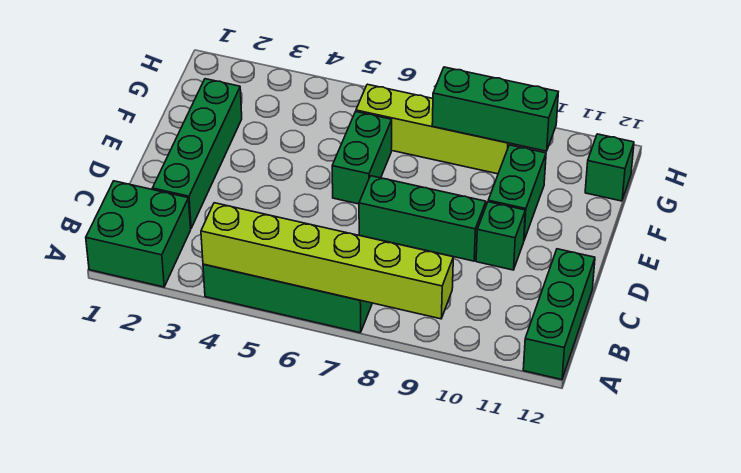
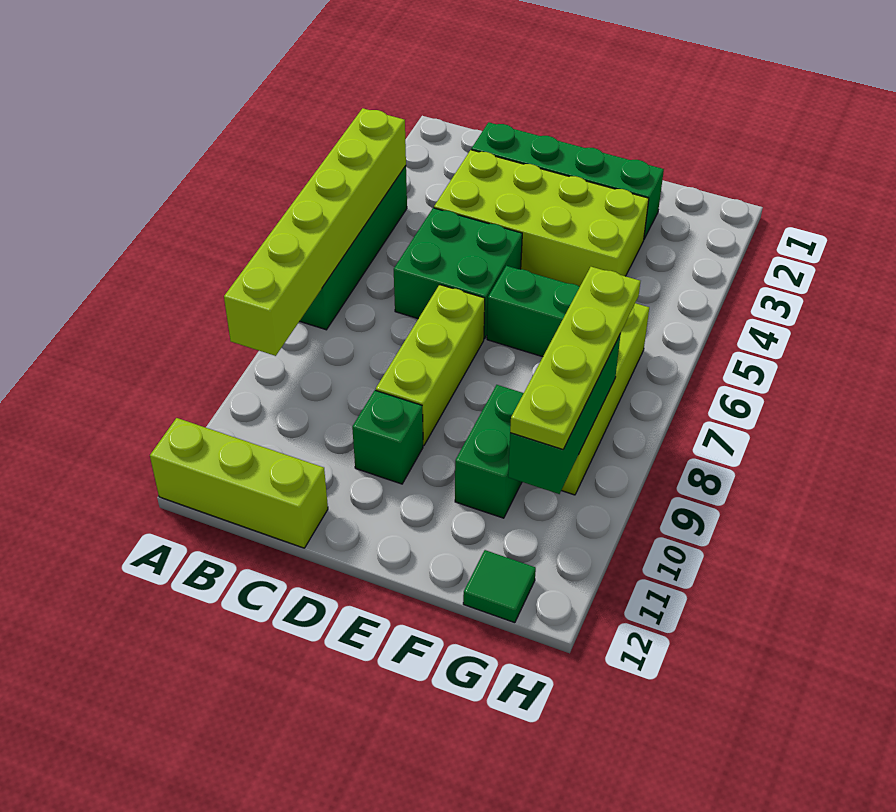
green brick A1:B2 level 1 -> green brick C5:D6 level 1
green brick A12:C12 level 1 -> lime brick A12:C12 level 1
none -> lime brick C3:F4 level 1
green brick D7:D9 level 1 -> lime brick D7:D9 level 1
green brick E10:F10 level 1 -> green brick F9:F10 level 1
none -> lime plate G7:G10 level 3
green brick G12 level 1 -> green tile G12 level 1

